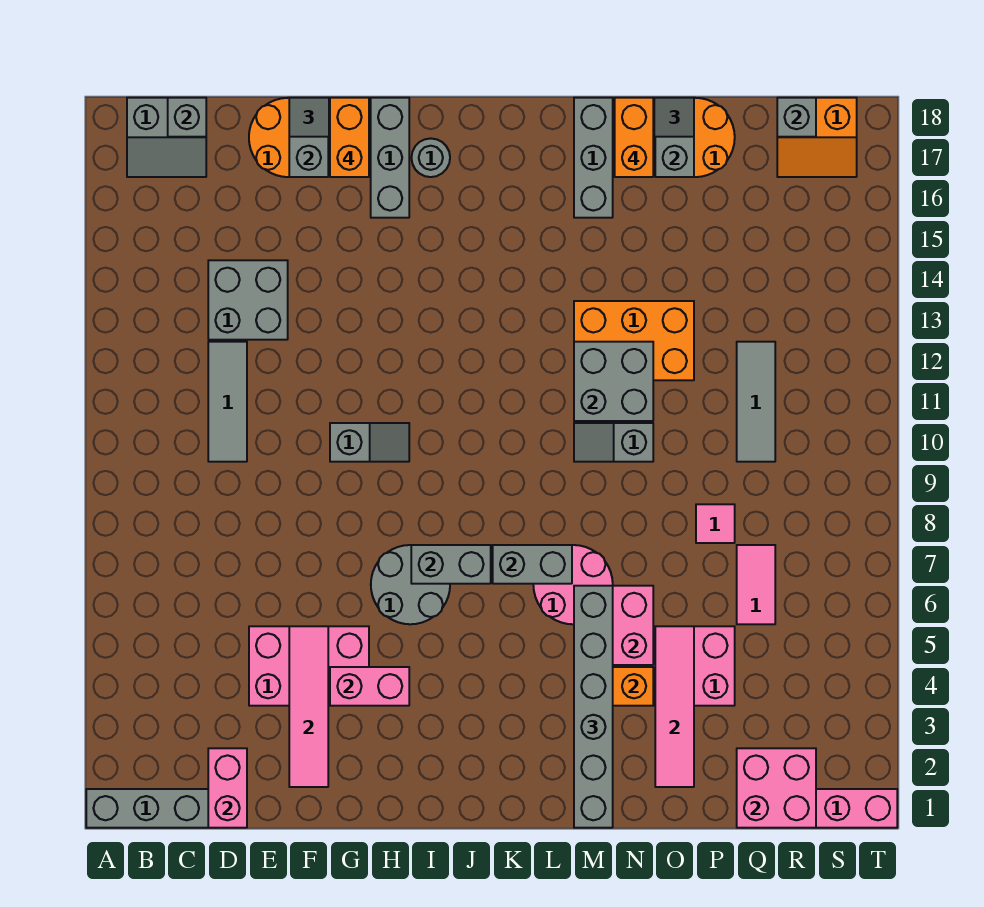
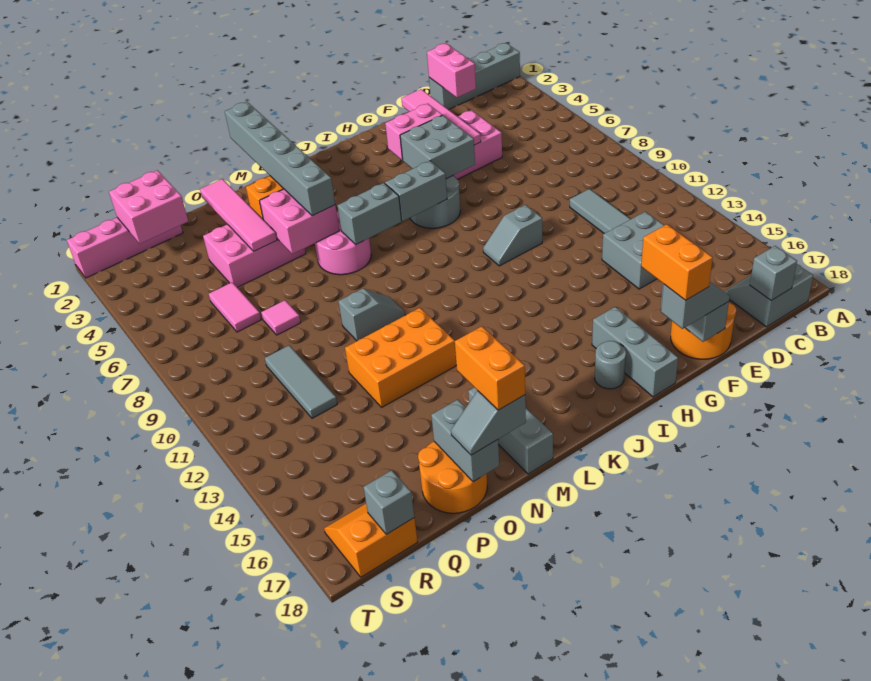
grey brick M11:N12 level 2 -> grey brick G5:H6 level 2

